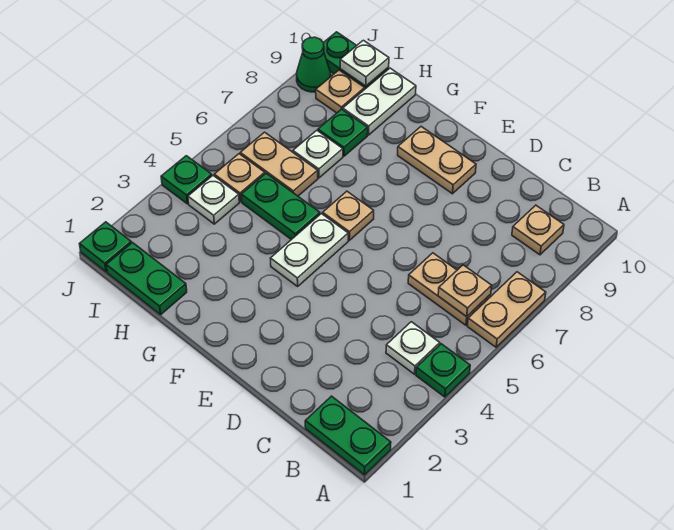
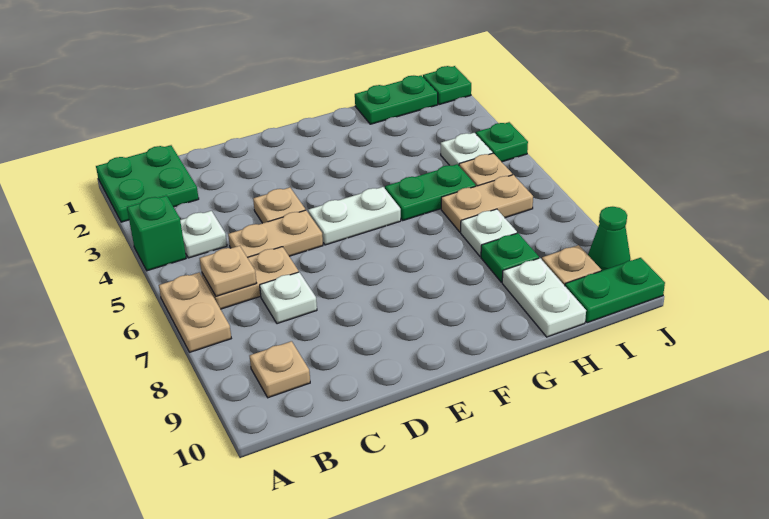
green plate A1:B1 level 1 -> green plate A1:B2 level 1
green plate A4 level 1 -> green brick A4 level 1
tan plate E9:F9 level 1 -> tan plate C5:D5 level 1
white plate F4:F5 level 1 -> white plate E5:F5 level 1
tan plate F6 level 1 -> tan plate D4 level 1
white plate I10 level 2 -> white plate C7 level 1

